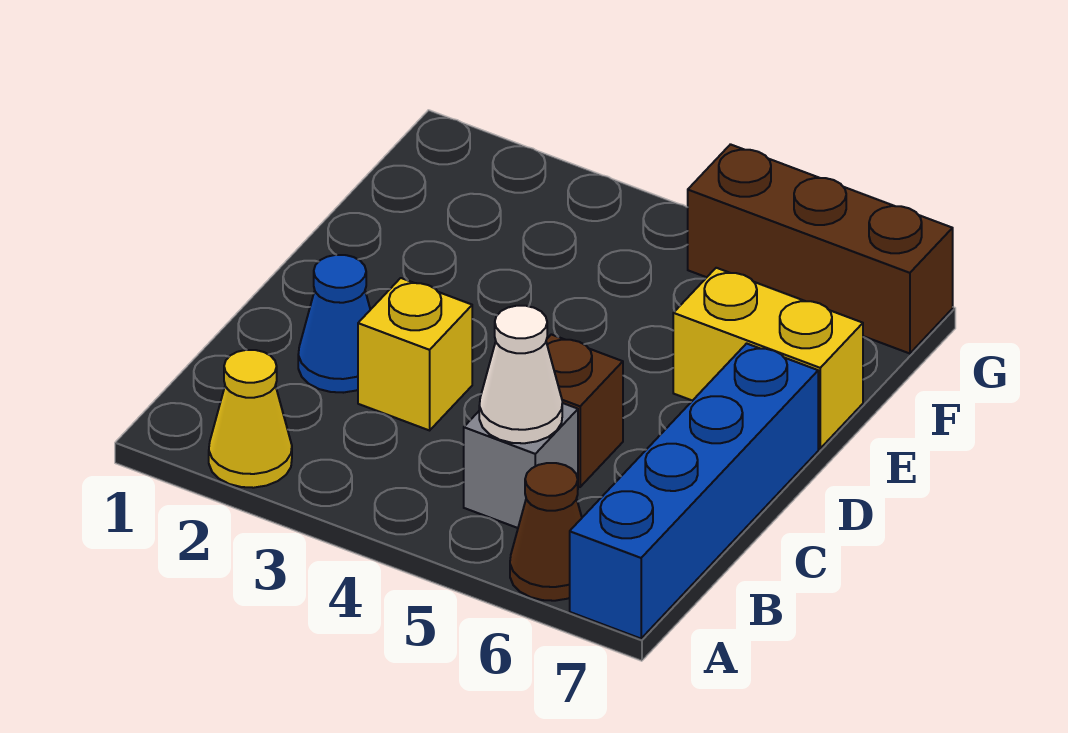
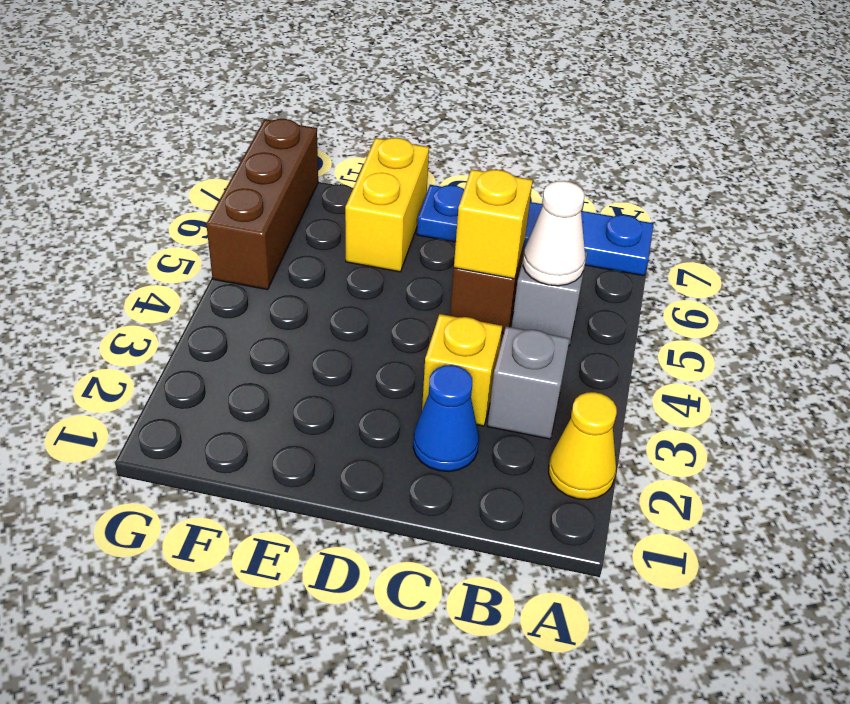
brown cone A6 level 1 -> none
blue brick A7:D7 level 1 -> blue plate A7:D7 level 1
none -> grey brick B3 level 1
none -> yellow brick C5 level 2

